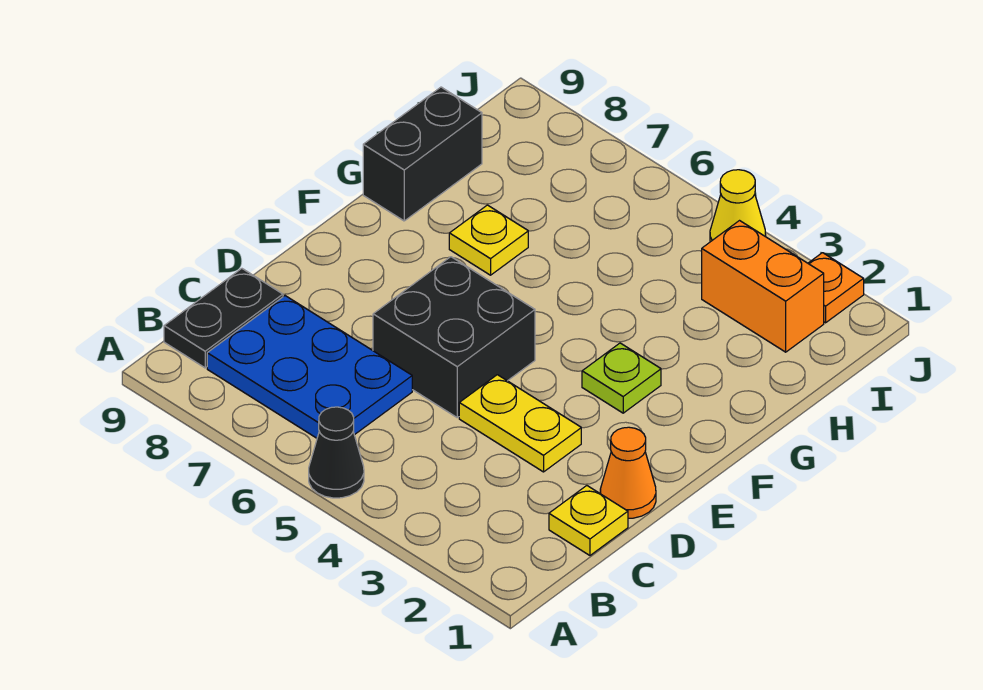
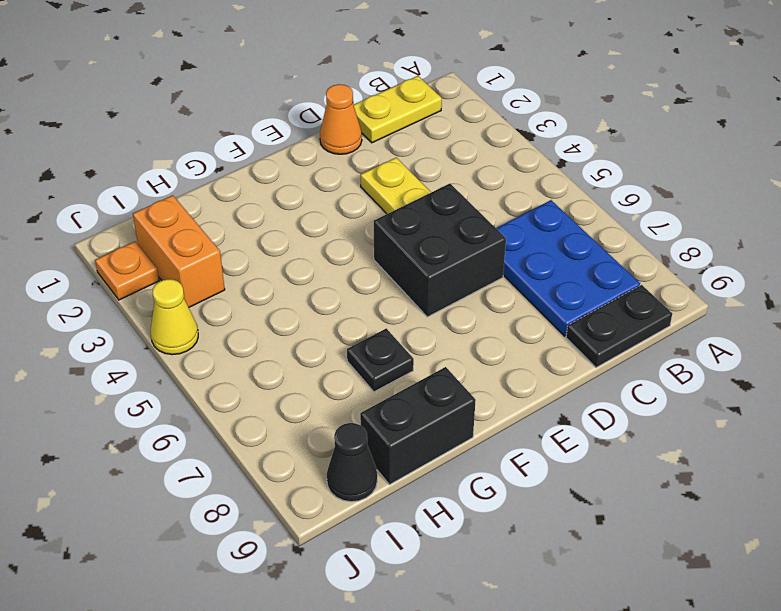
black cone A5 level 1 -> black cone I9 level 1
yellow plate C1 level 1 -> yellow plate B1:C1 level 1
lime plate F3 level 1 -> none
yellow plate G7 level 1 -> black plate G7 level 1

